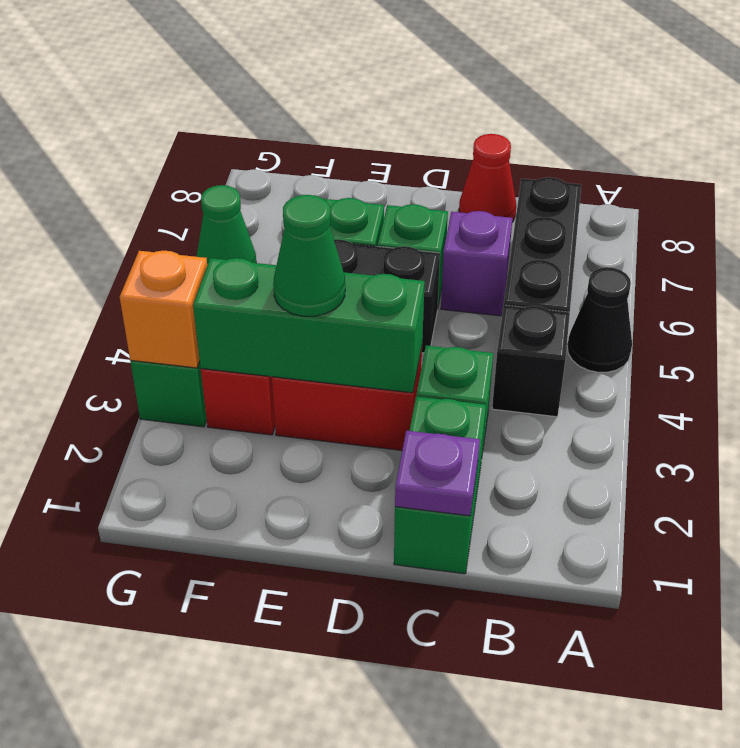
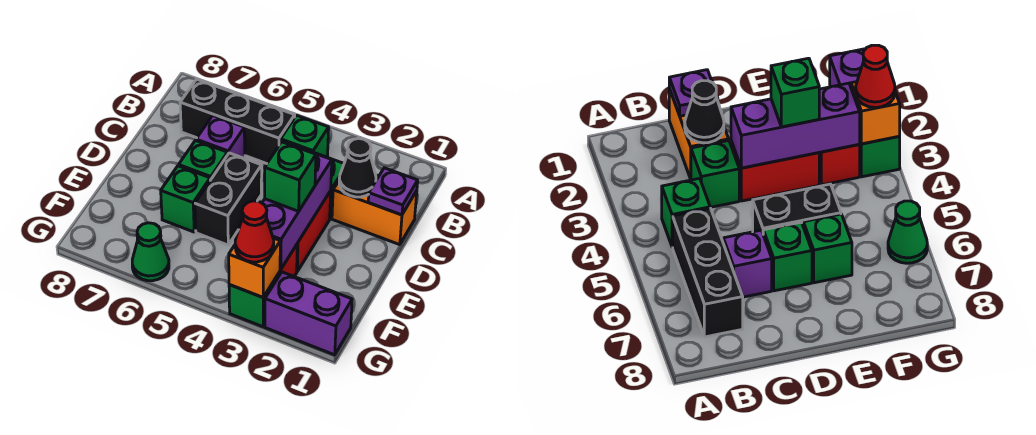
black cone A5 level 1 -> black cone C2 level 2
black brick B4 level 1 -> green brick B4 level 1
green brick C1:C2 level 1 -> orange brick C1:C2 level 1
red cone C8 level 1 -> red cone G3 level 3
green brick D3:F3 level 2 -> purple brick D3:F3 level 2
green cone E3 level 3 -> green brick E3 level 3
none -> purple brick G1:G2 level 1

